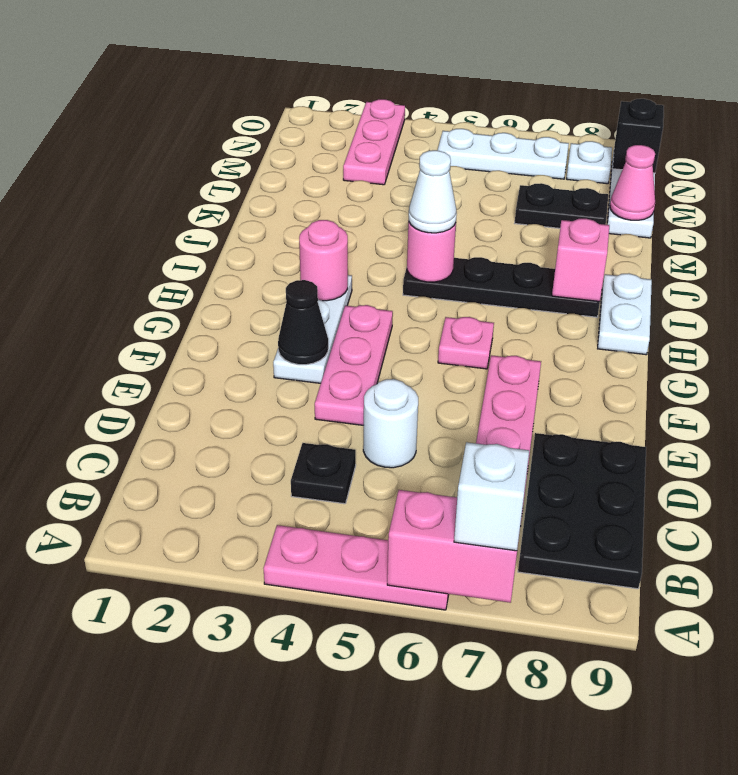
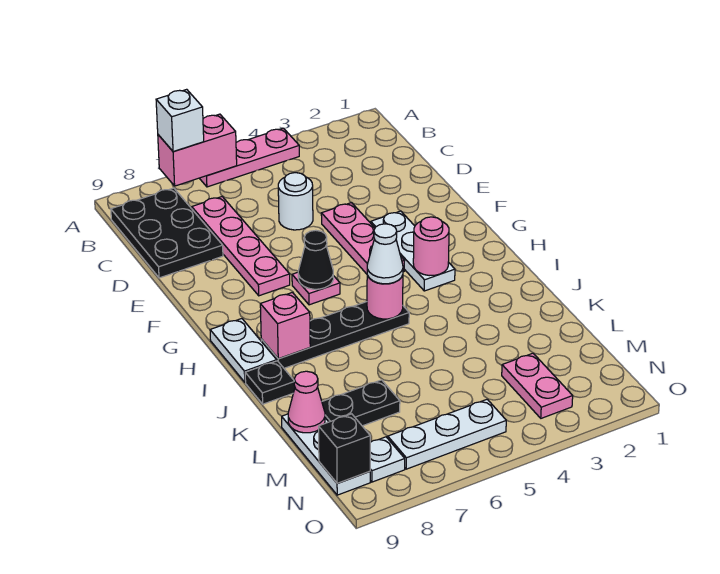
black plate C4 level 1 -> black plate J9 level 1
black cone F3 level 2 -> black cone G6 level 2
pink plate M3:O3 level 1 -> pink plate M3:N3 level 1

